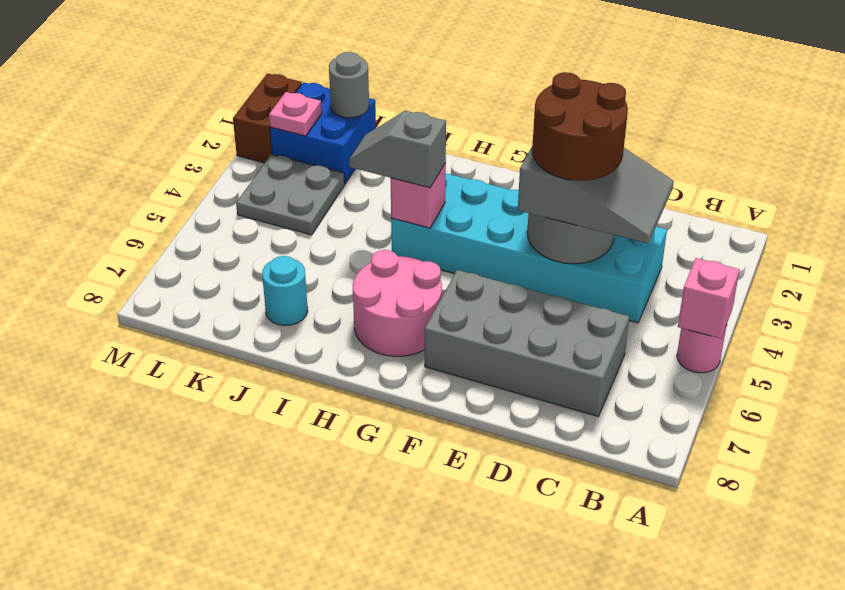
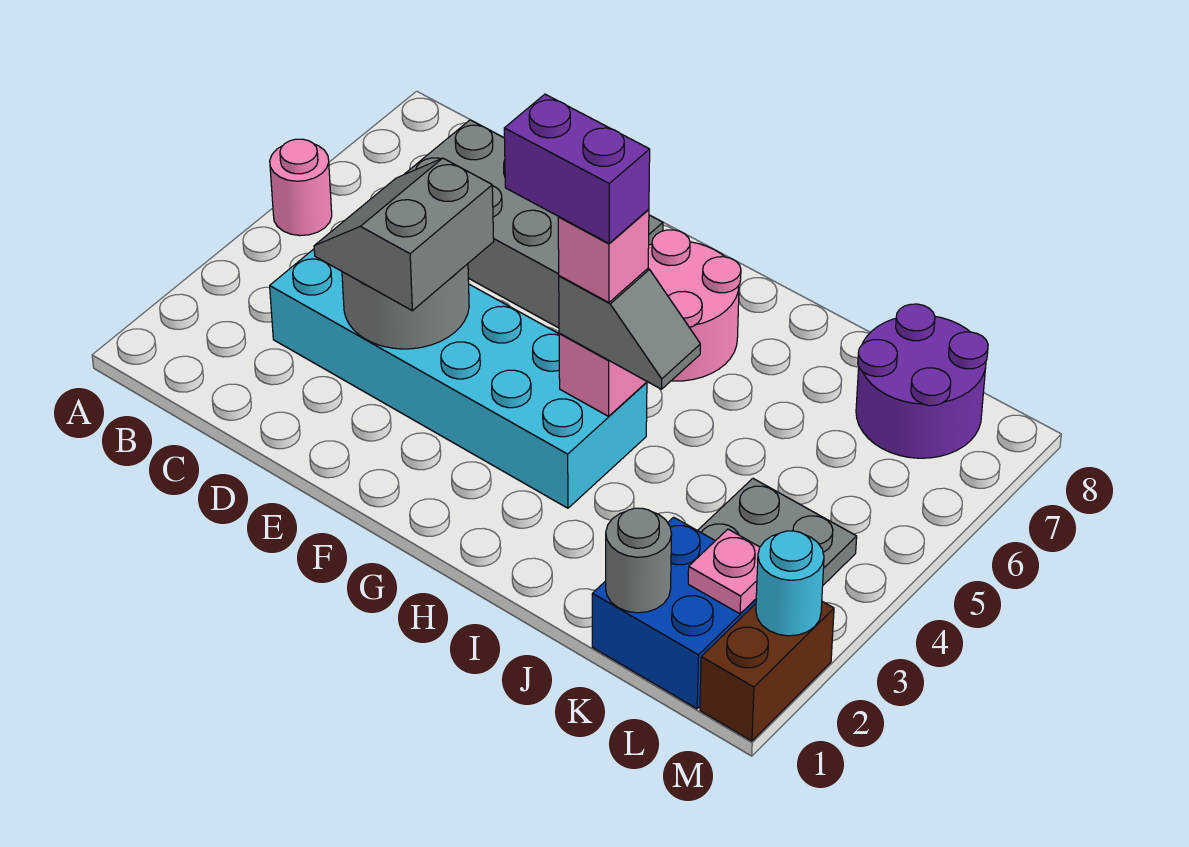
pink brick A5 level 2 -> pink brick H4 level 4
grey slope C3:E4 level 3 top E -> grey slope D3:E4 level 3 top E
brown round brick D3:E4 level 4 -> none
none -> purple brick G4:H4 level 5
cyan round brick J7 level 1 -> cyan round brick M2 level 2
none -> purple round brick K7:L8 level 1

